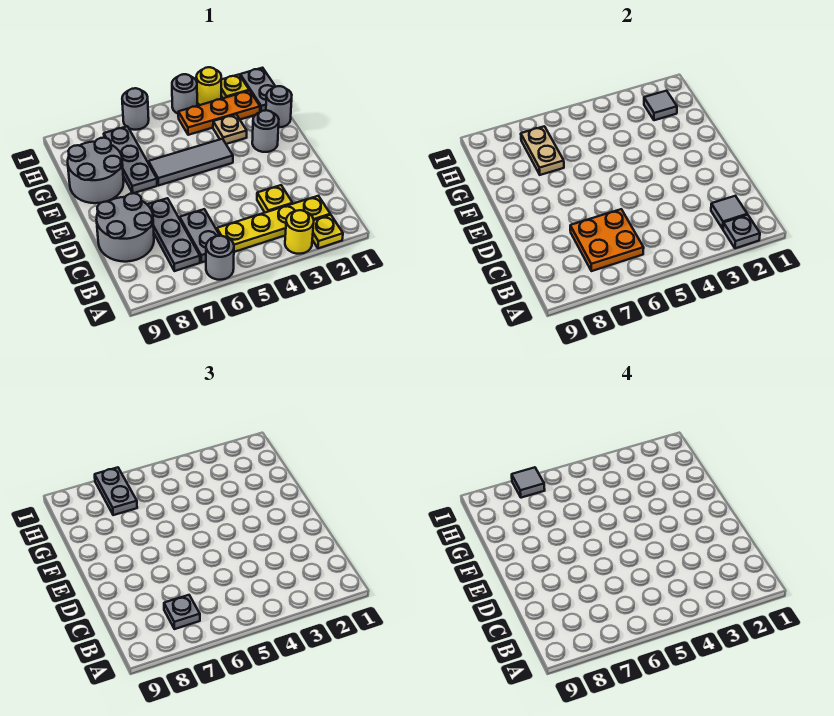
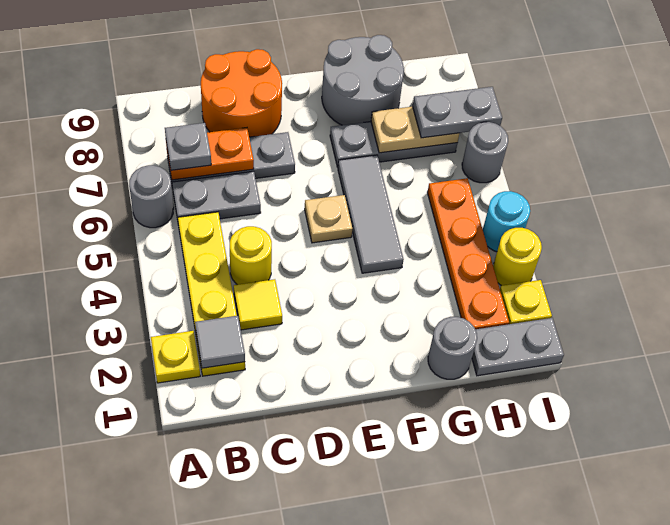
grey plate A2 level 2 -> none
yellow round brick A3 level 1 -> yellow round brick C4 level 1
orange plate B6:C7 level 2 -> orange plate B7:C7 level 2
yellow plate C3 level 1 -> yellow tile C3 level 1
grey round brick C8:D9 level 1 -> orange round brick C8:D9 level 1
grey round brick F2 level 1 -> none
tan plate G3 level 1 -> tan plate E5 level 1
orange plate H2:H4 level 1 -> orange plate H2:H5 level 1
grey tile H2 level 2 -> none
grey round brick I4 level 1 -> cyan round brick I4 level 1
grey tile I7 level 4 -> none

